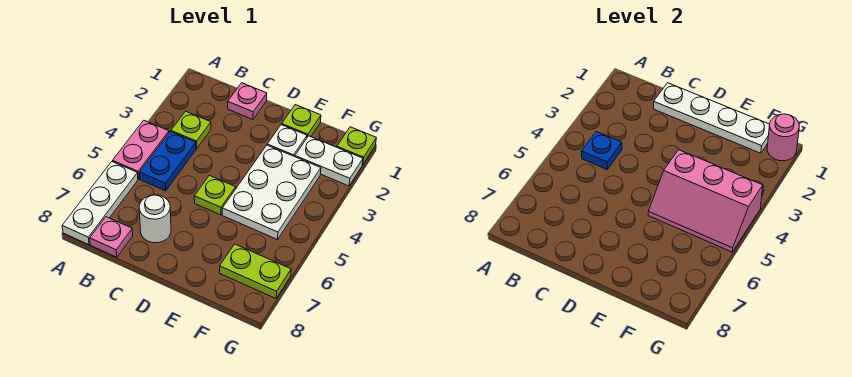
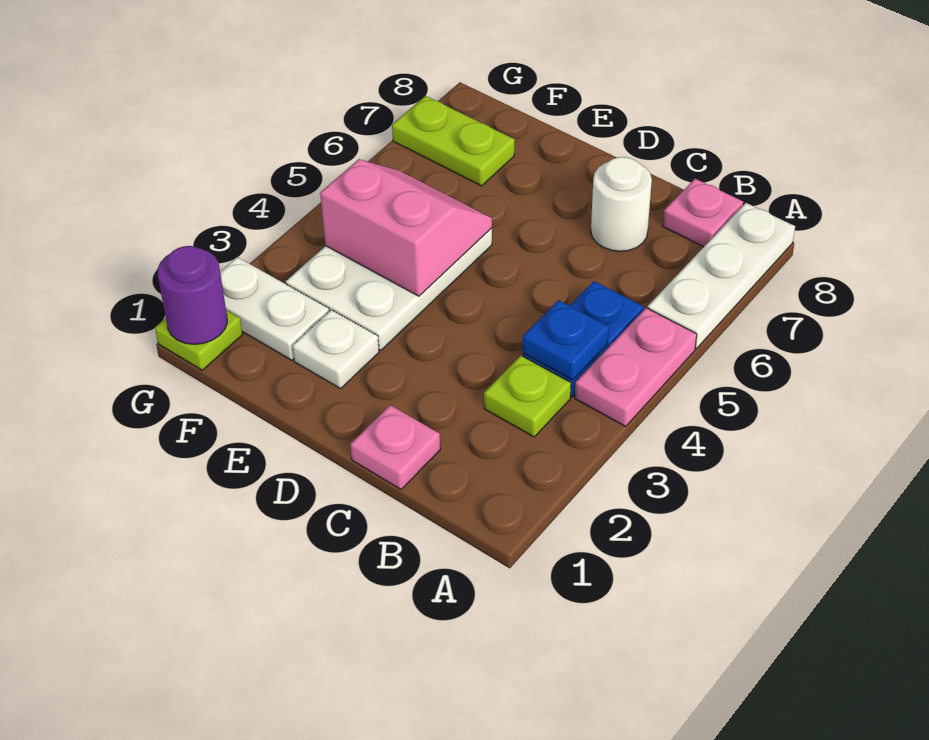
white plate C1:F1 level 2 -> none
lime plate D5 level 1 -> none
lime plate E1 level 1 -> none
pink slope E4:G5 level 2 top 4 -> pink slope E4:F5 level 2 top 4
pink round brick G1 level 2 -> purple round brick G1 level 2

